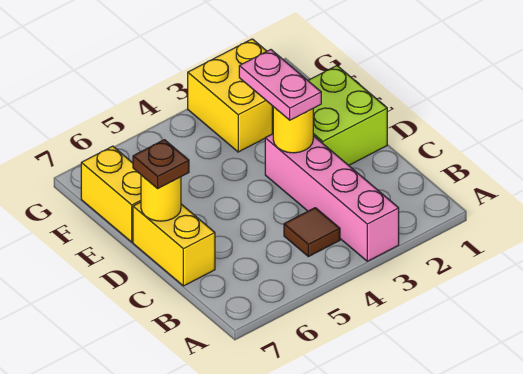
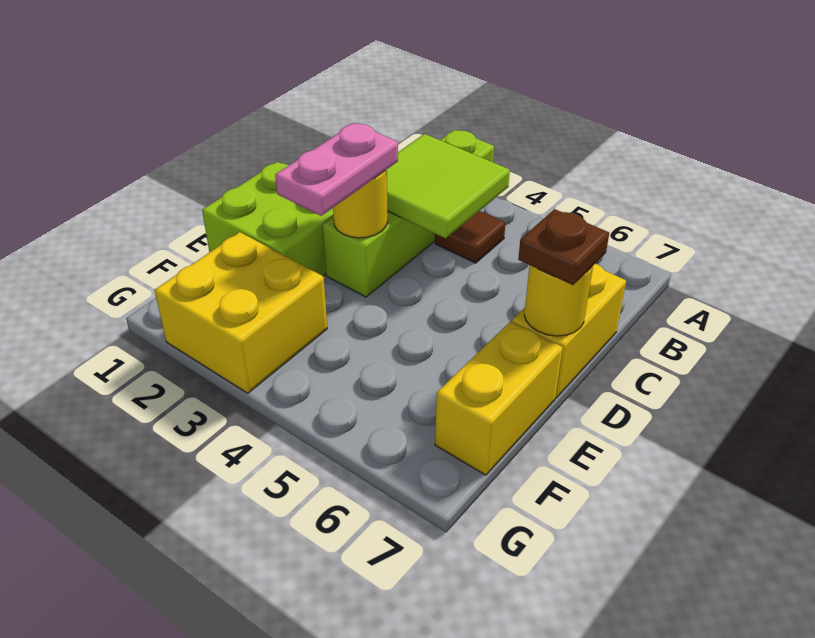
pink brick A3:D3 level 1 -> lime brick A3:D3 level 1
none -> lime tile B3:C4 level 2

